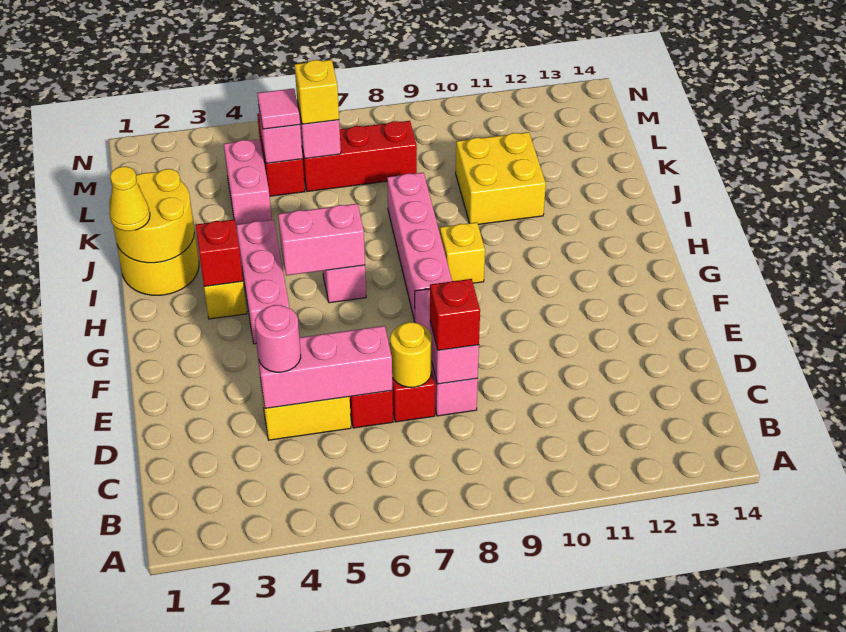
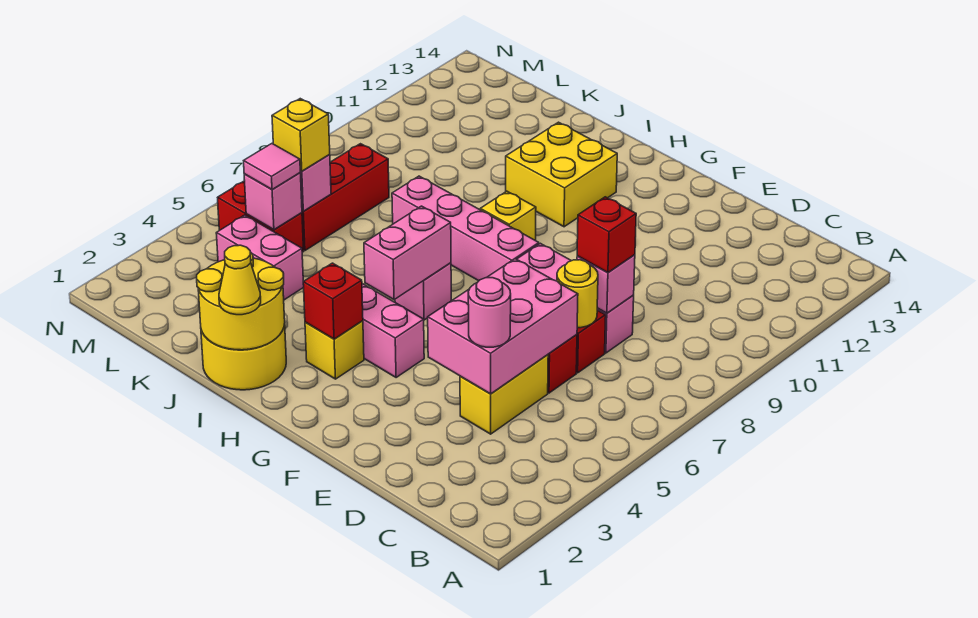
pink brick D4:D6 level 2 -> pink brick D4:E6 level 2
yellow brick J10:K11 level 1 -> yellow brick H11:I12 level 1

